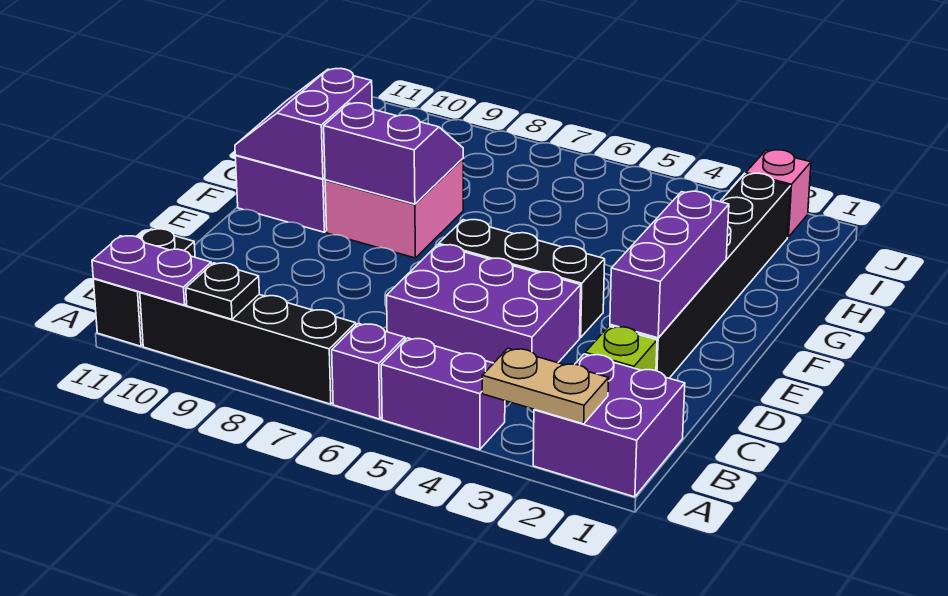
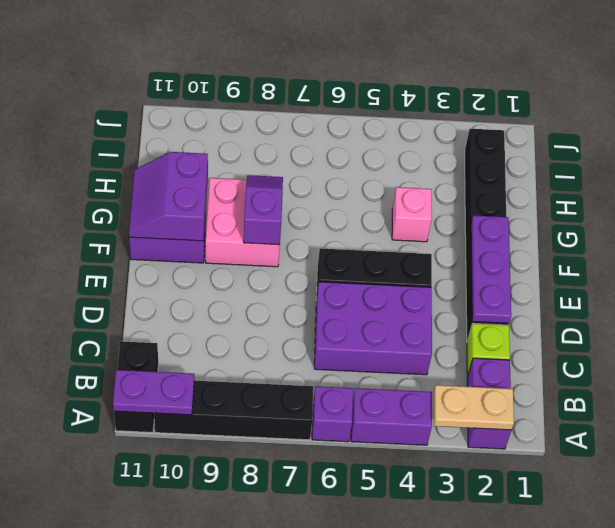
purple brick A1:B2 level 1 -> purple brick A2:B2 level 1
black plate A9 level 2 -> none
purple brick D2:F2 level 2 -> purple plate D2:F2 level 2
purple slope F8:G9 level 2 top F -> purple slope F8:G8 level 2 top F
pink brick J2 level 1 -> pink brick G4 level 1

